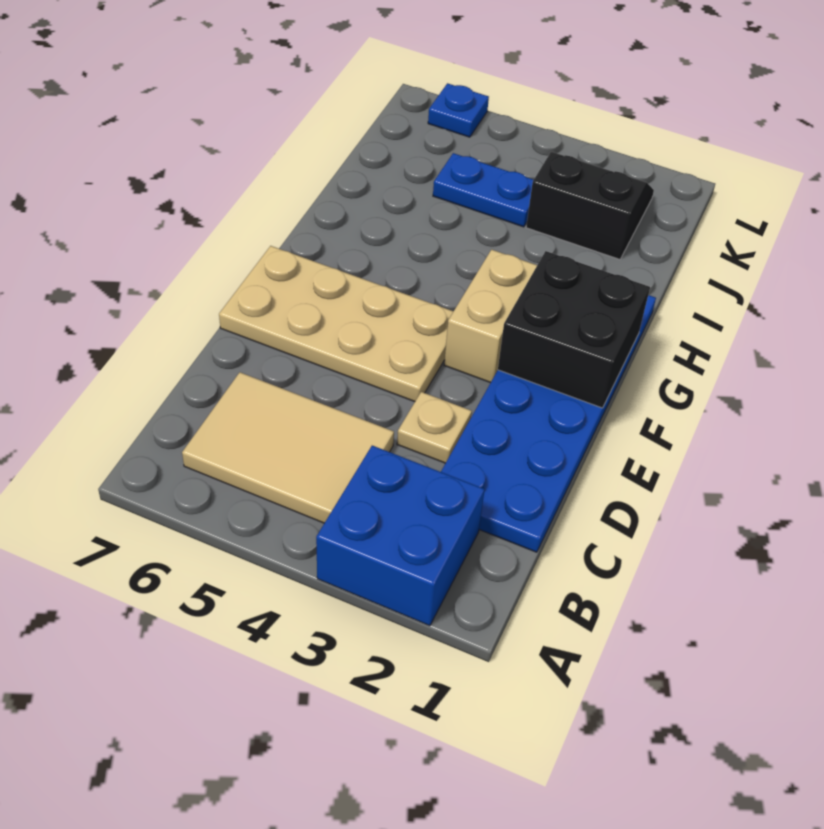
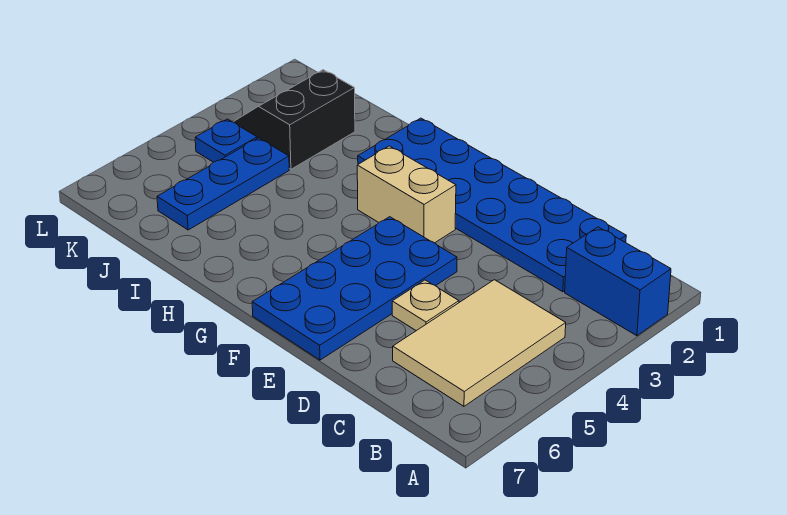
blue brick A2:B3 level 1 -> blue brick A2:B2 level 1
tan plate D3 level 1 -> tan plate D5 level 1
tan plate E4:F7 level 1 -> blue plate E4:F7 level 1
black brick F1:G2 level 2 -> none
blue plate J4:J5 level 1 -> blue plate J4:J6 level 1
blue plate L6 level 1 -> blue plate K4 level 1

